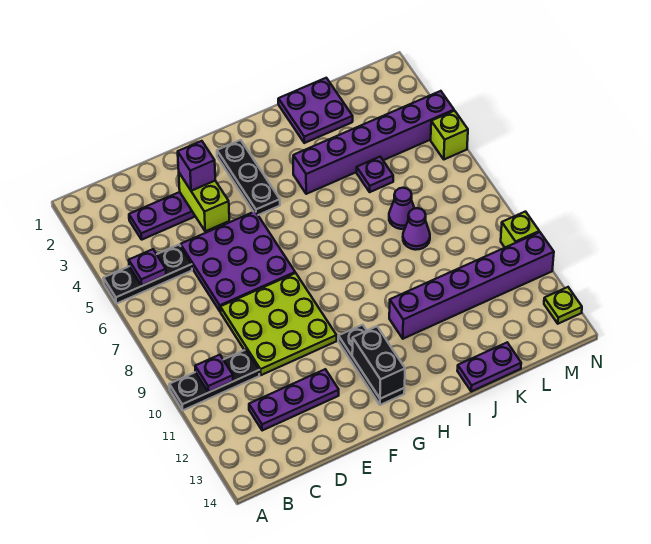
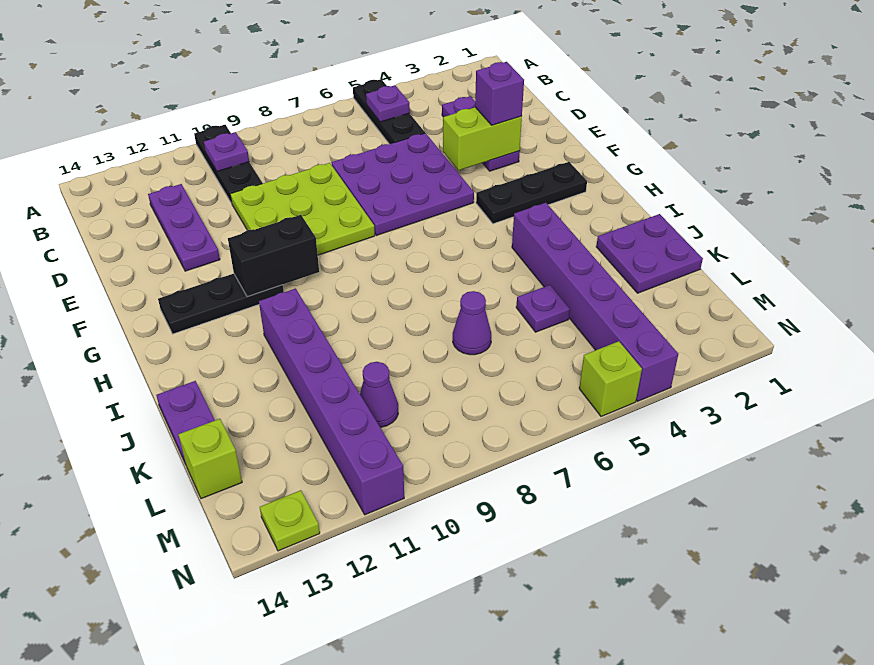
black brick G12:G13 level 2 -> black brick G10:G11 level 2
purple cone K8 level 1 -> purple cone L10 level 1
lime brick N10 level 1 -> lime brick L14 level 1

